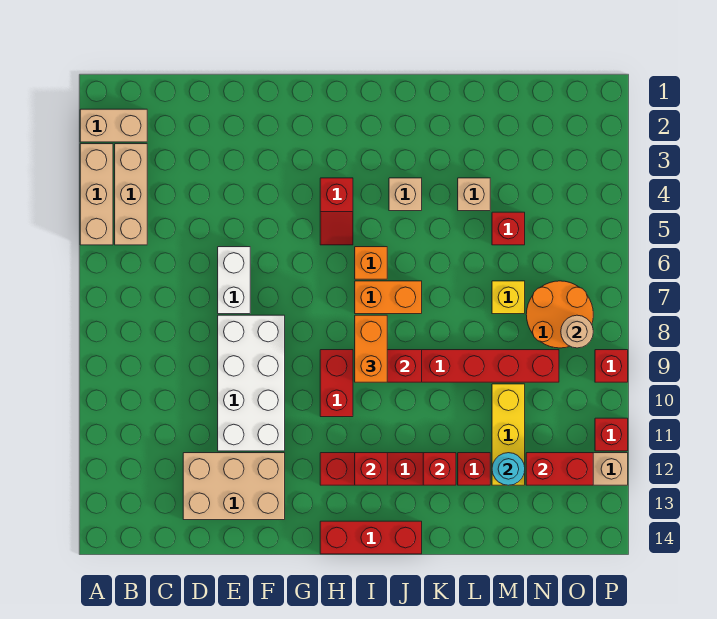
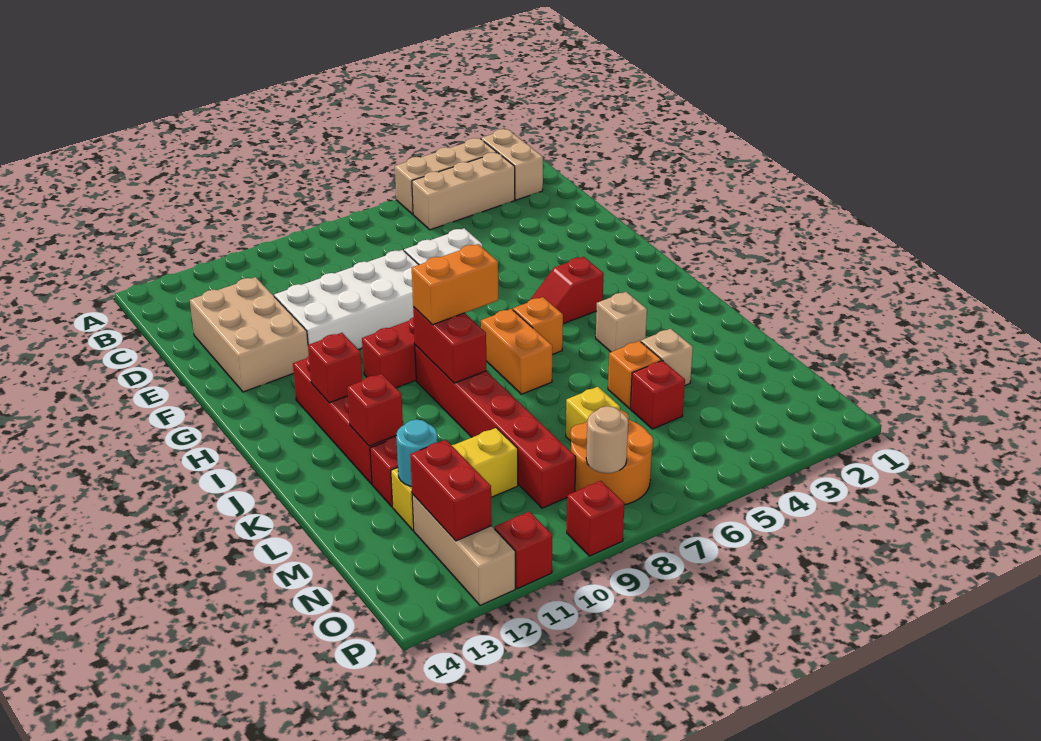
red brick H14:J14 level 1 -> none
none -> orange brick L5 level 1

